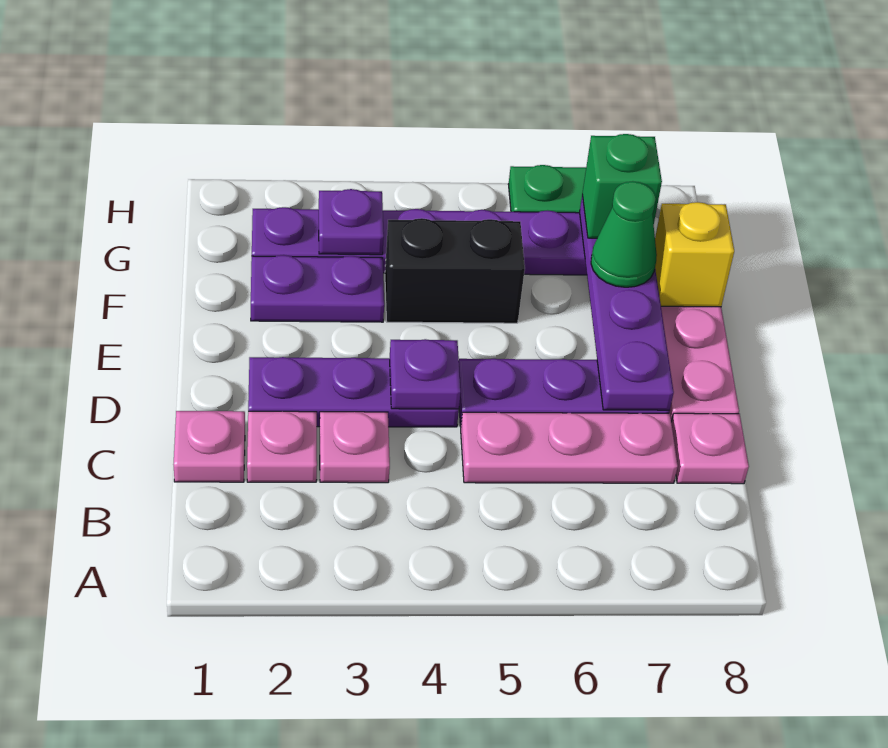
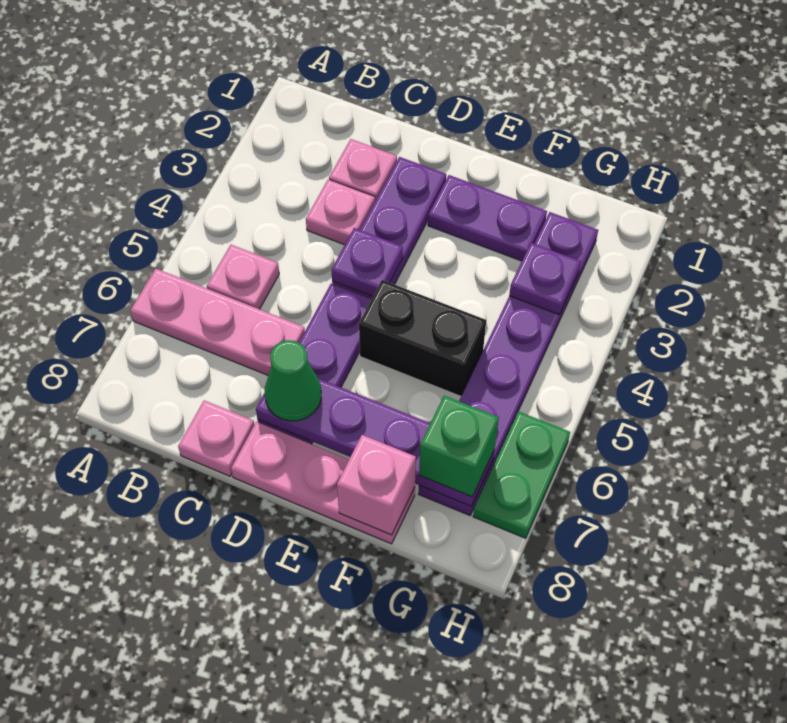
pink plate C1 level 1 -> pink plate B5 level 1
pink plate C5:C7 level 1 -> pink plate A6:C6 level 1
purple plate F2:F3 level 1 -> purple plate E2:F2 level 1
black brick F4:F5 level 1 -> black brick E5:F5 level 1
green cone F7 level 3 -> green cone D7 level 3
yellow brick F8 level 2 -> pink brick F8 level 2

